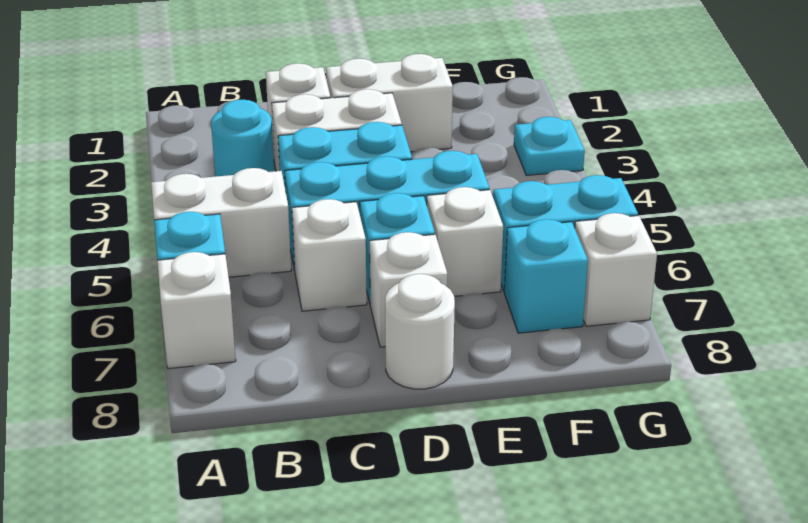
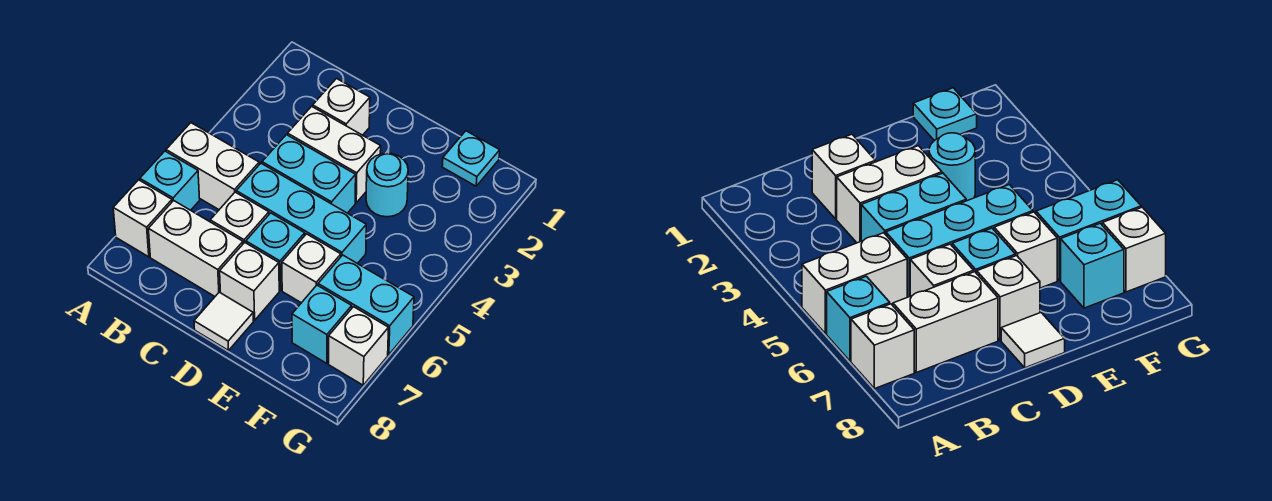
cyan round brick B3 level 1 -> cyan round brick E3 level 1
white brick D2:E2 level 1 -> white brick B7:C7 level 1
white round brick D8 level 1 -> white tile D8 level 1
cyan plate G3 level 1 -> cyan plate F1 level 1

